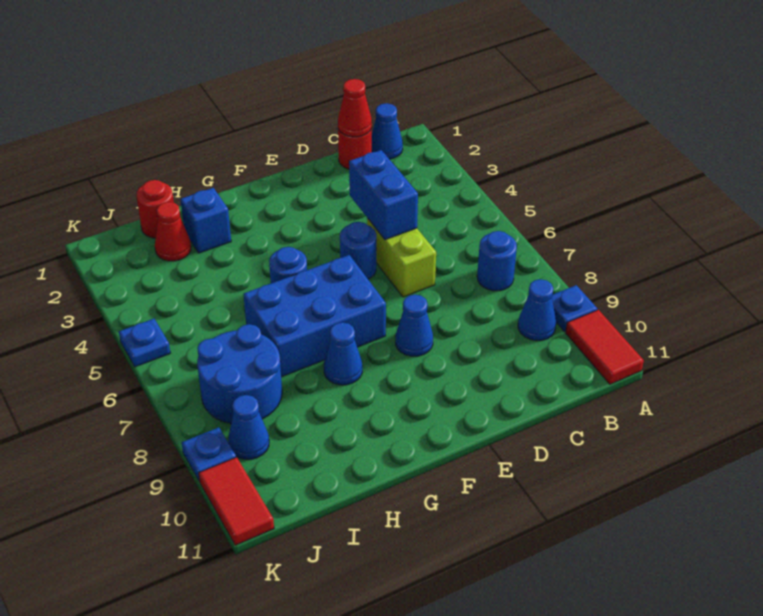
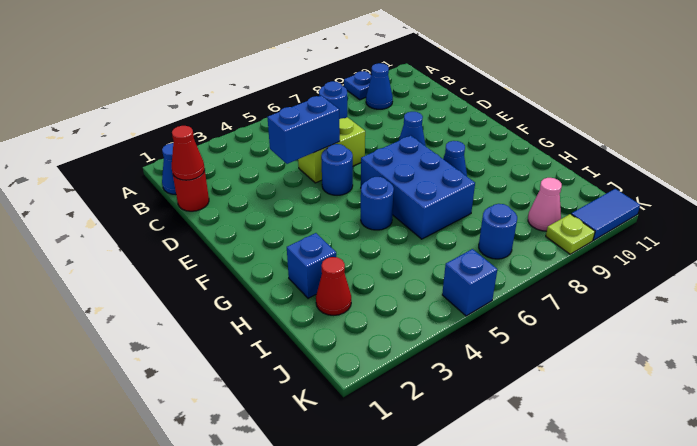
red tile A10:A11 level 1 -> none
red round brick I1 level 1 -> none
blue round brick I7:J8 level 1 -> blue round brick J7 level 1
blue cone J9 level 1 -> pink cone J9 level 1
blue plate K5 level 1 -> blue brick K5 level 1
blue plate K9 level 1 -> lime plate K9 level 1
red tile K10:K11 level 1 -> blue tile K10:K11 level 1

